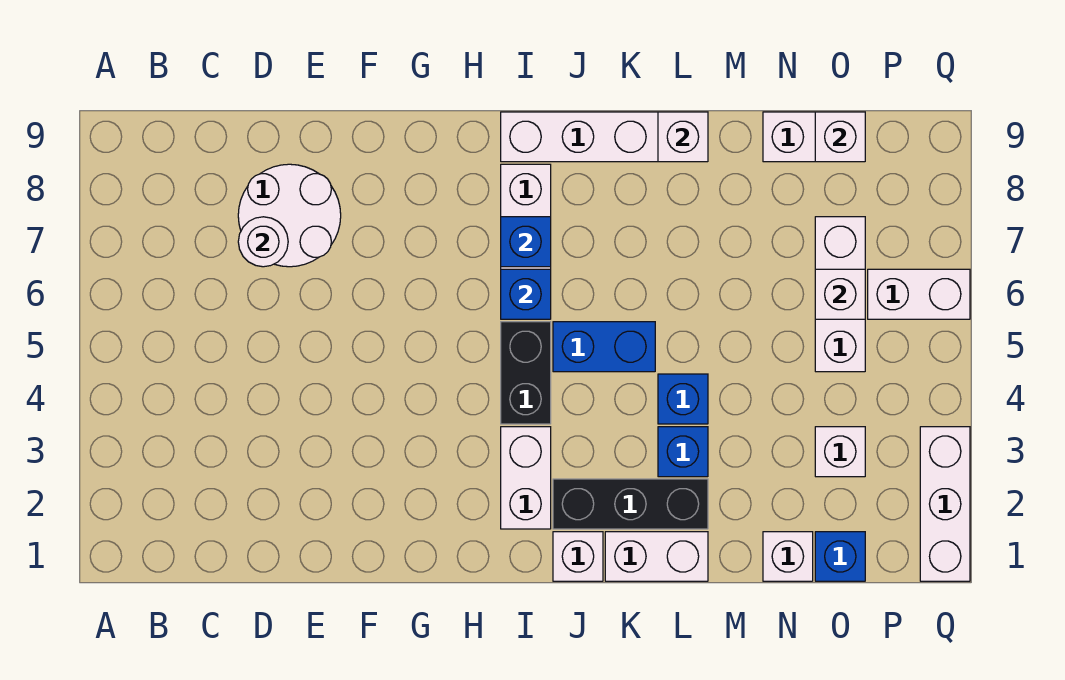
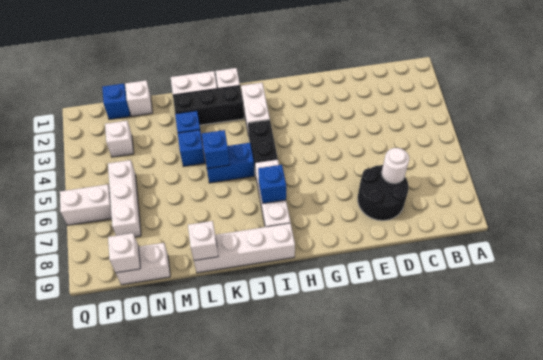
white round brick D7:E8 level 1 -> black round brick D7:E8 level 1
blue brick I6 level 2 -> blue brick K5 level 2
white brick O6 level 2 -> none
white brick Q1:Q3 level 1 -> none

